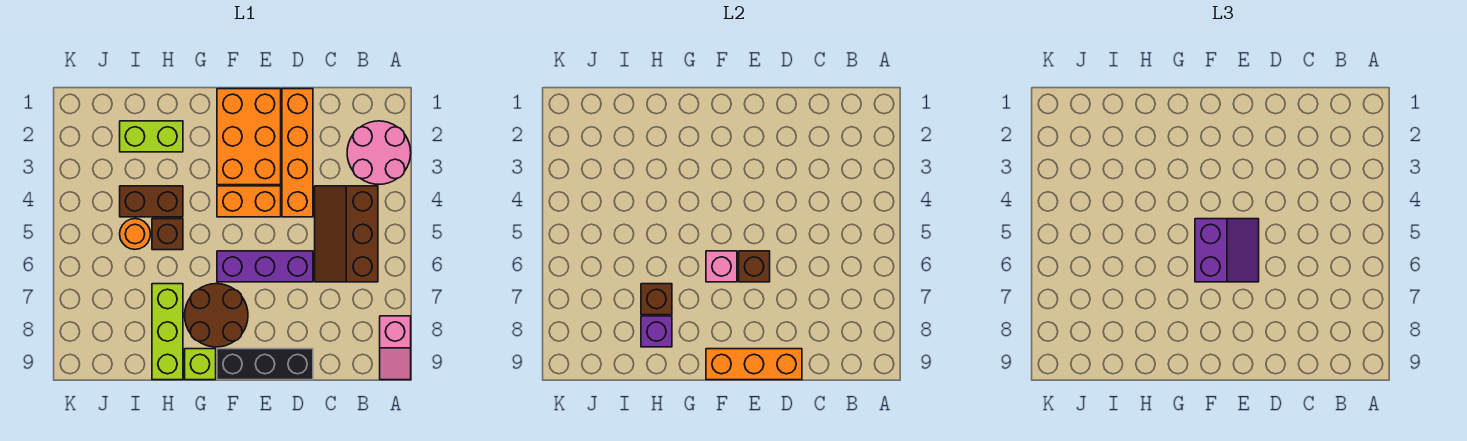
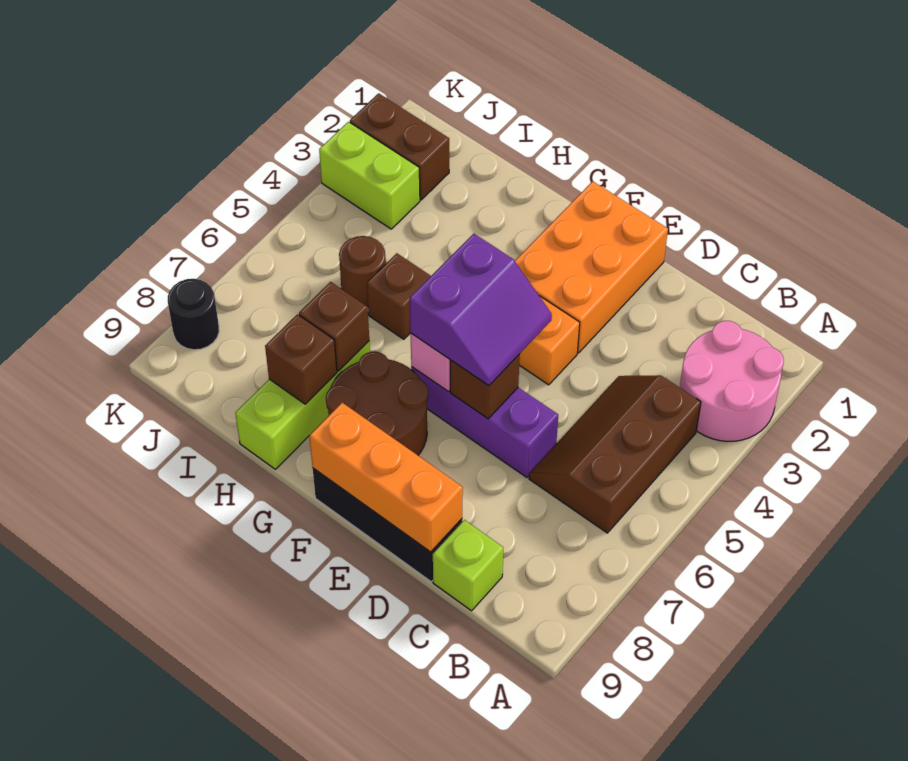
pink slope A8:A9 level 1 top 8 -> none
orange brick D1:D4 level 1 -> none
lime brick G9 level 1 -> lime brick C9 level 1
lime brick H2:I2 level 1 -> lime brick J3:K3 level 1
brown brick H4:I4 level 1 -> brown brick J2:K2 level 1
purple brick H8 level 2 -> brown brick H8 level 2
orange round brick I5 level 1 -> brown round brick I5 level 1
none -> black round brick K8 level 1

